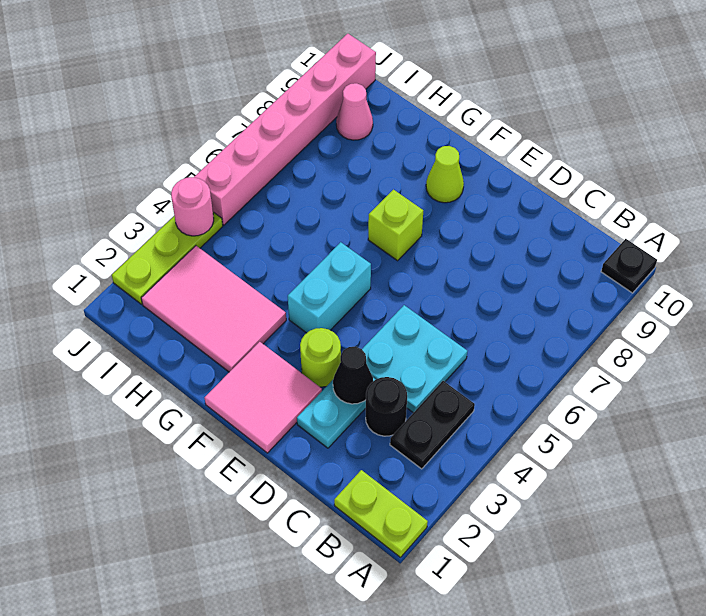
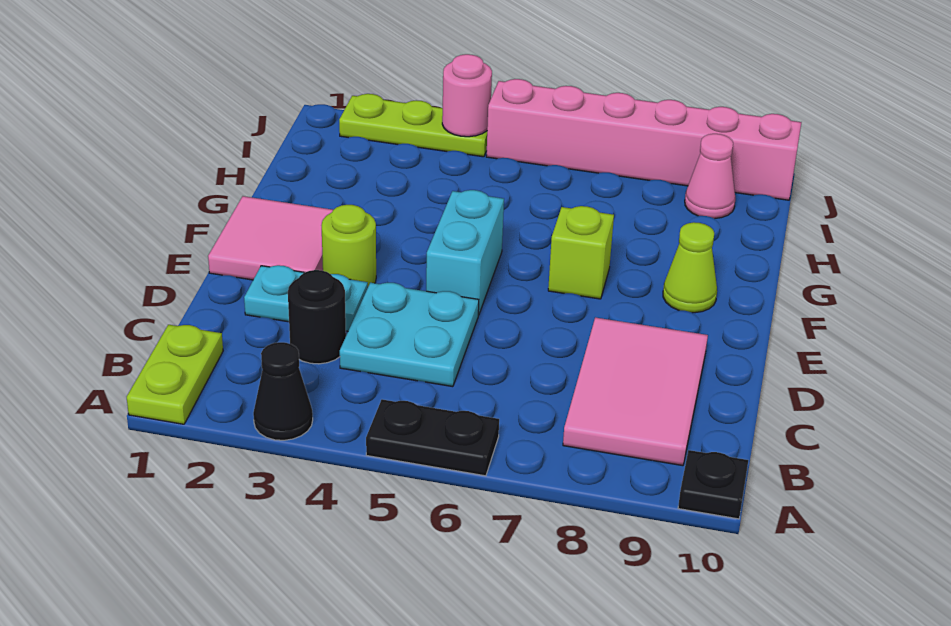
black plate B3:B4 level 1 -> black plate A5:A6 level 1
black cone D3 level 2 -> black cone A3 level 1
cyan brick F4:F5 level 1 -> cyan brick E5:F5 level 1
pink tile G2:I3 level 1 -> pink tile B8:D9 level 1

